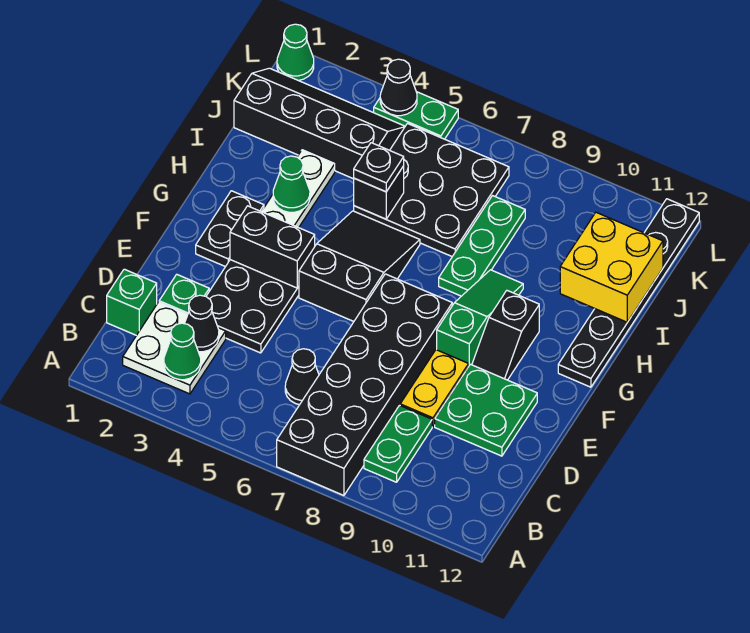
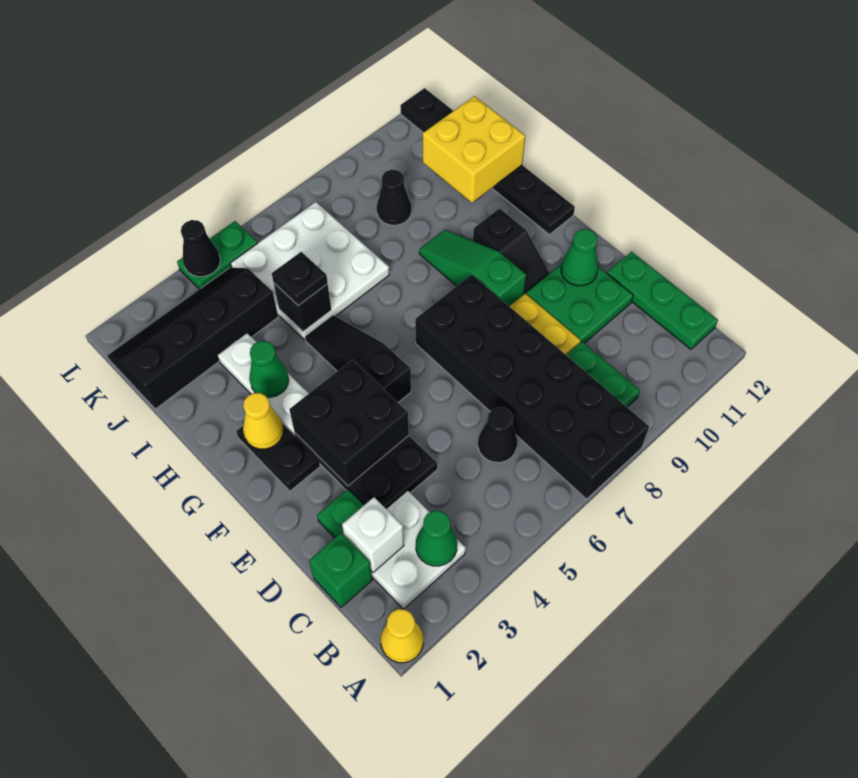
none -> yellow cone A1 level 1
none -> white brick C2 level 2
black cone C3 level 2 -> black cone J9 level 1
black brick F3:F4 level 2 -> black brick E3:F4 level 2
black slope F5:H6 level 1 top F -> black slope F5:H5 level 1 top F
none -> yellow cone G2 level 2
green plate H8:J8 level 1 -> green plate B12:D12 level 1
black plate I5:K7 level 1 -> white plate I5:K7 level 1
green cone L1 level 1 -> green cone E11 level 2

